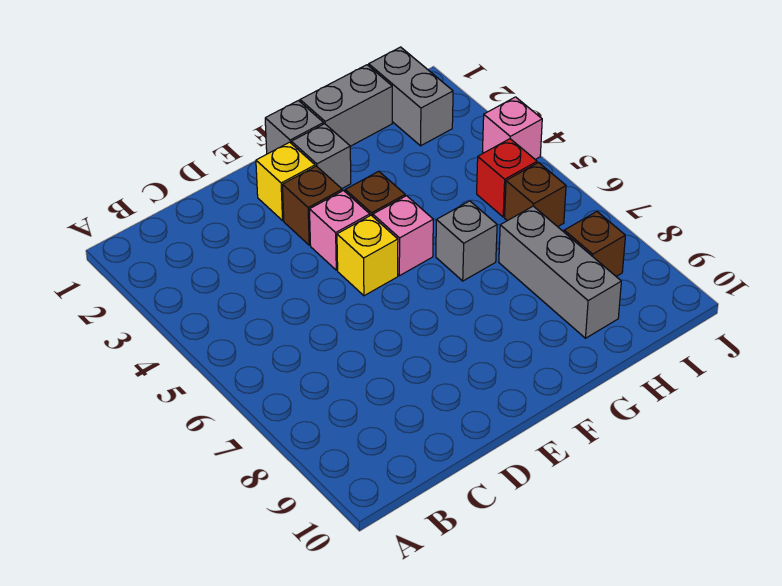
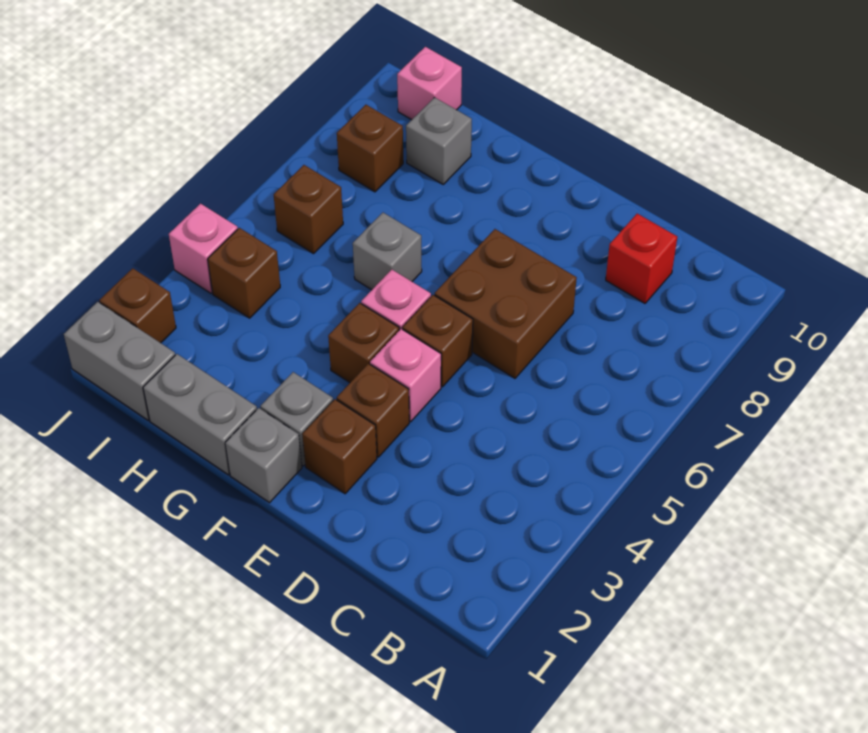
none -> brown brick D6:E7 level 1
yellow brick E2 level 1 -> brown brick E2 level 1
yellow brick E5 level 1 -> brown brick E5 level 1
grey brick H7:H9 level 1 -> grey brick H9 level 1
grey brick I1:I2 level 1 -> grey brick I1:J1 level 1
none -> brown brick I4 level 1
red brick I5 level 1 -> red brick C9 level 1
none -> pink brick I10 level 1
none -> brown brick J2 level 1

